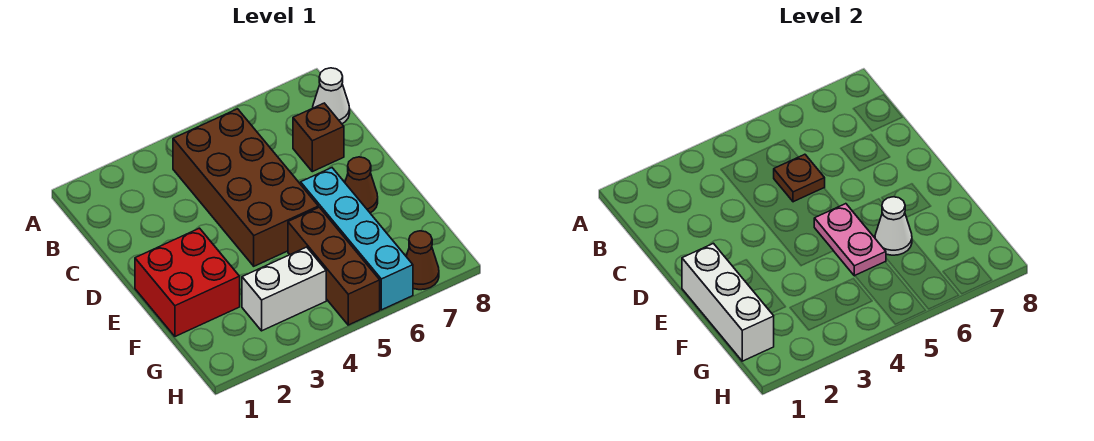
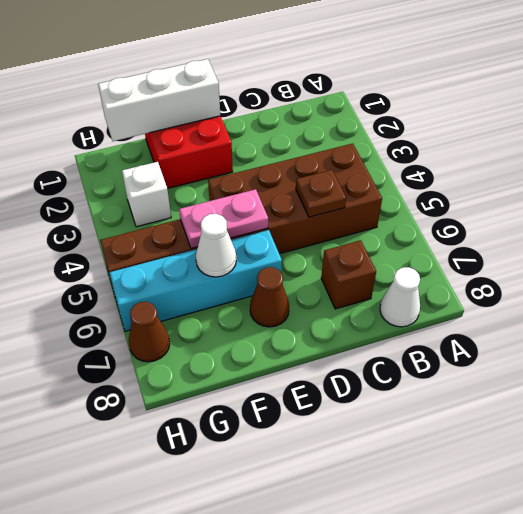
white brick G3:G4 level 1 -> white brick G3 level 1

